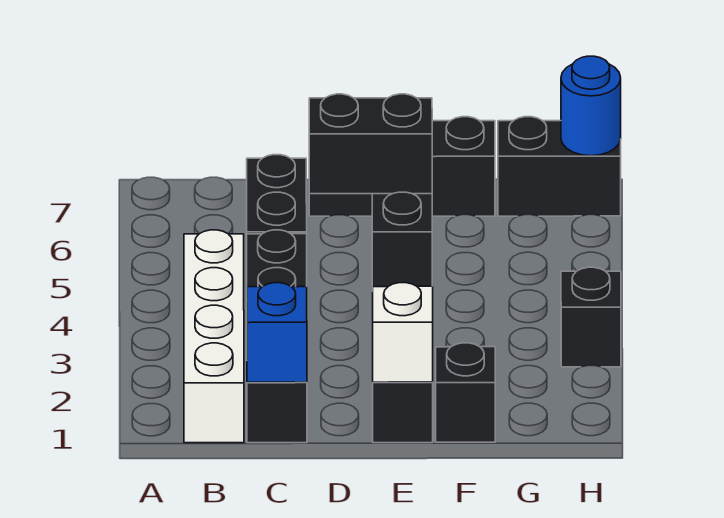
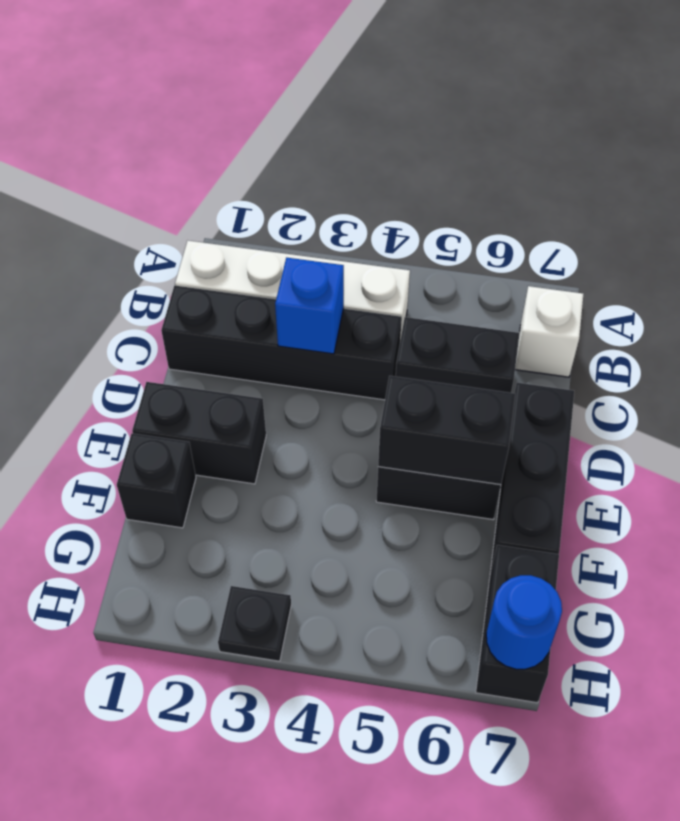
blue brick C1 level 2 -> blue brick C3 level 2
black brick D6:E6 level 2 -> black brick E5:E6 level 2
white brick E1 level 2 -> white brick B7 level 1
black brick H3 level 1 -> black plate H3 level 1

